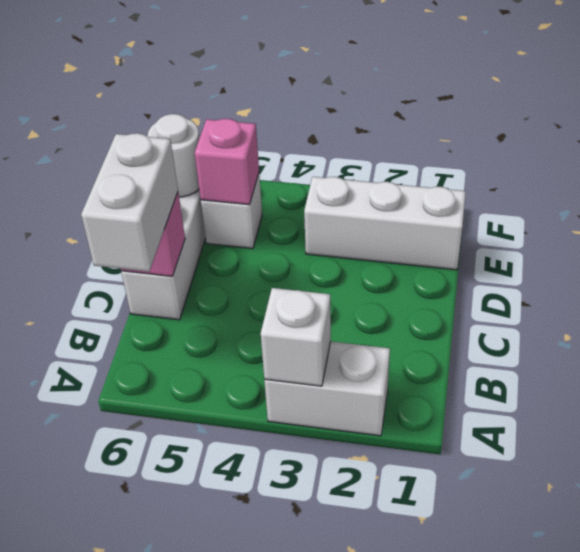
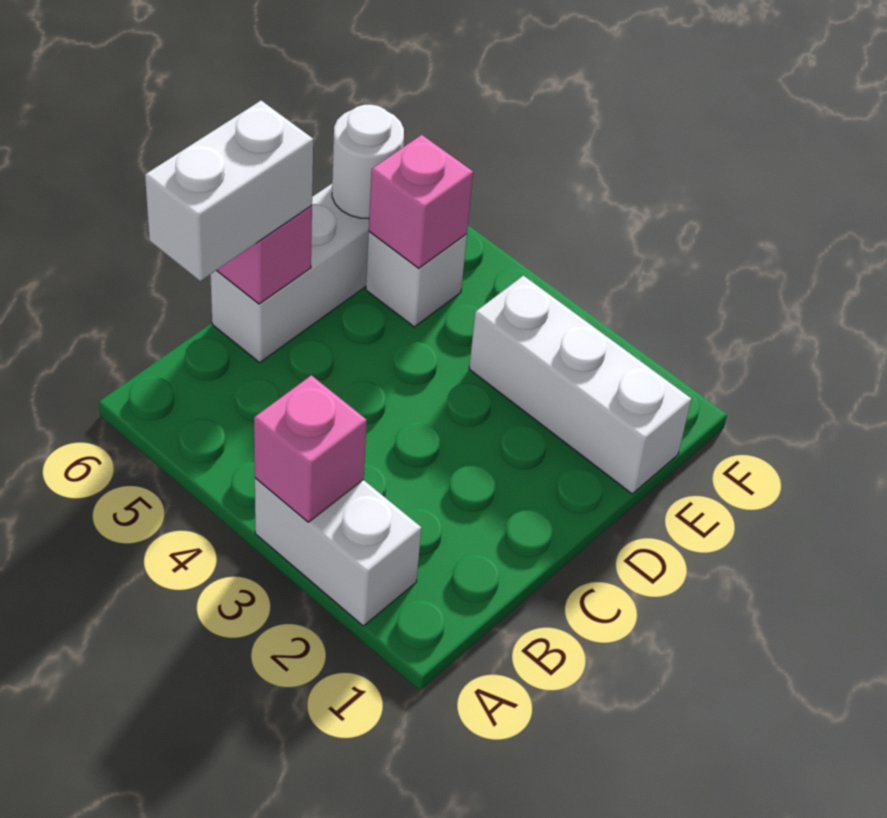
white brick A3 level 2 -> pink brick A3 level 2

